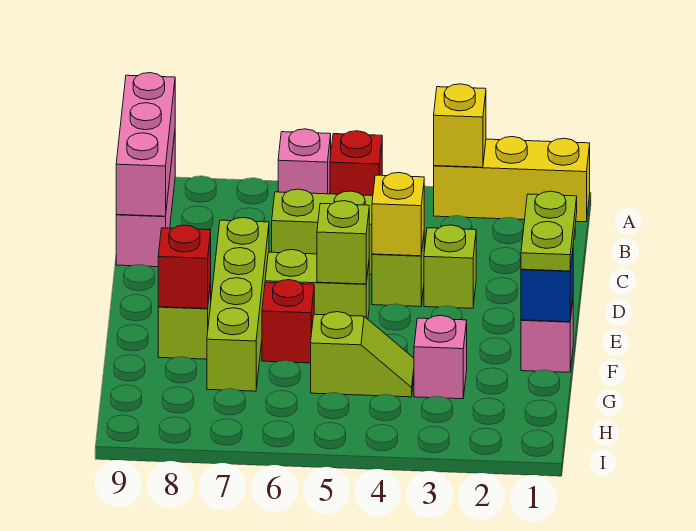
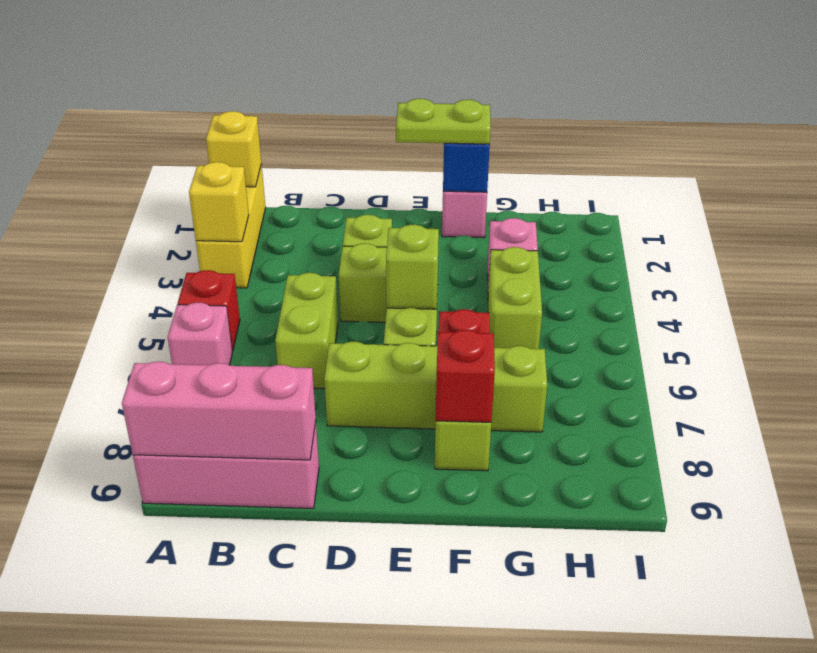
yellow brick D4 level 2 -> yellow brick A1 level 2
lime slope G4:G5 level 1 top 5 -> lime brick G4:G5 level 1

